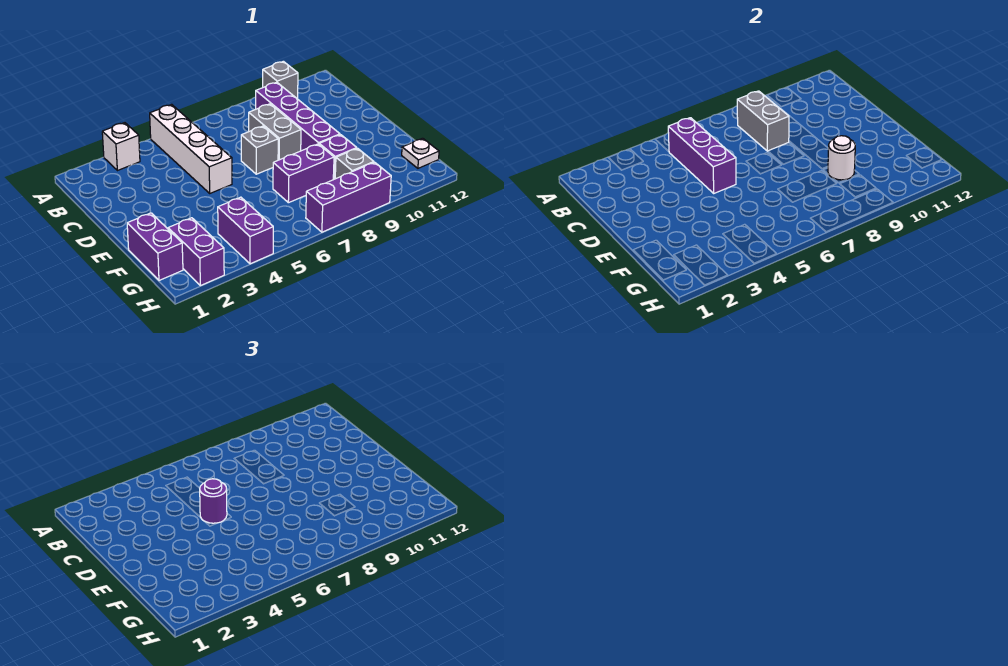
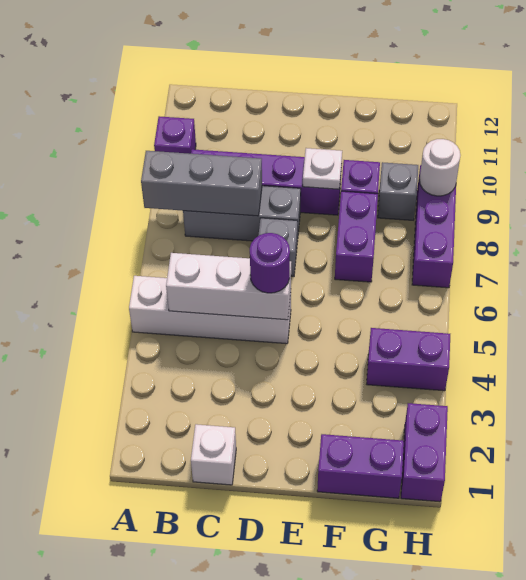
white brick A3 level 1 -> white brick C1 level 1
grey brick A10 level 1 -> purple brick A10 level 1
purple brick B5:D5 level 2 -> white brick B5:D5 level 2
grey brick B8:C8 level 2 -> grey brick A8:C8 level 2
grey brick C8:D8 level 1 -> grey brick B8:D8 level 1
white round brick F9 level 2 -> white round brick H9 level 2
purple brick G2:H2 level 1 -> purple brick H1:H2 level 1
white plate G12 level 1 -> white plate E9 level 2

